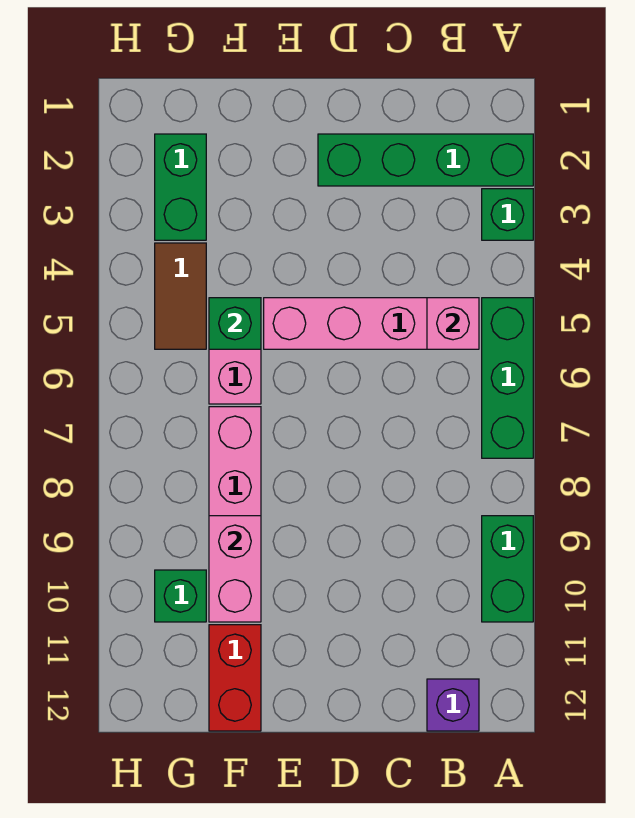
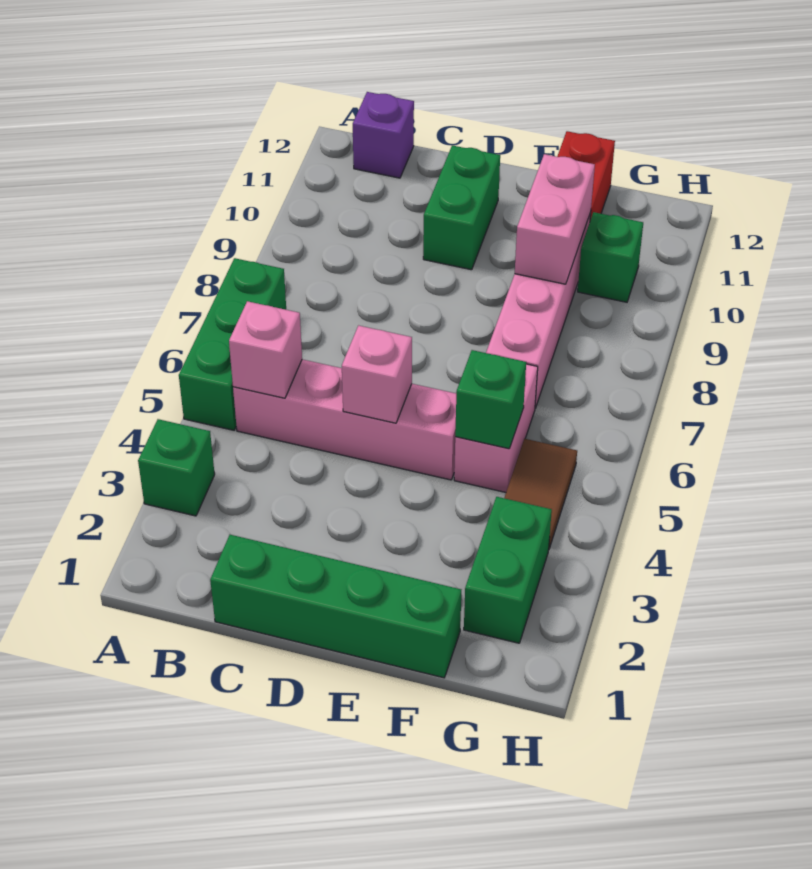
green brick A2:D2 level 1 -> green brick C1:F1 level 1
green brick A9:A10 level 1 -> green brick D10:D11 level 1
none -> pink brick D5 level 2

